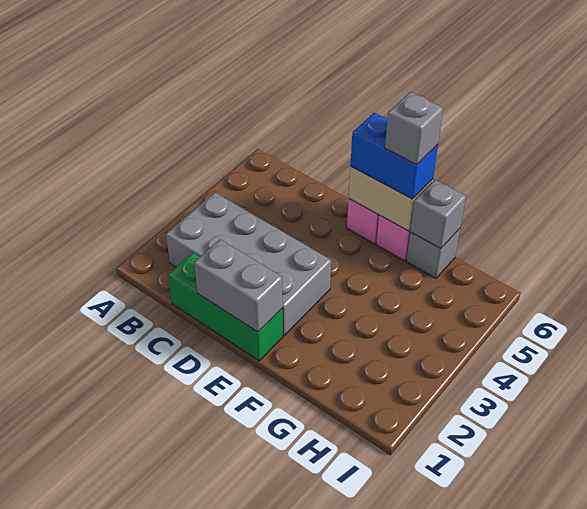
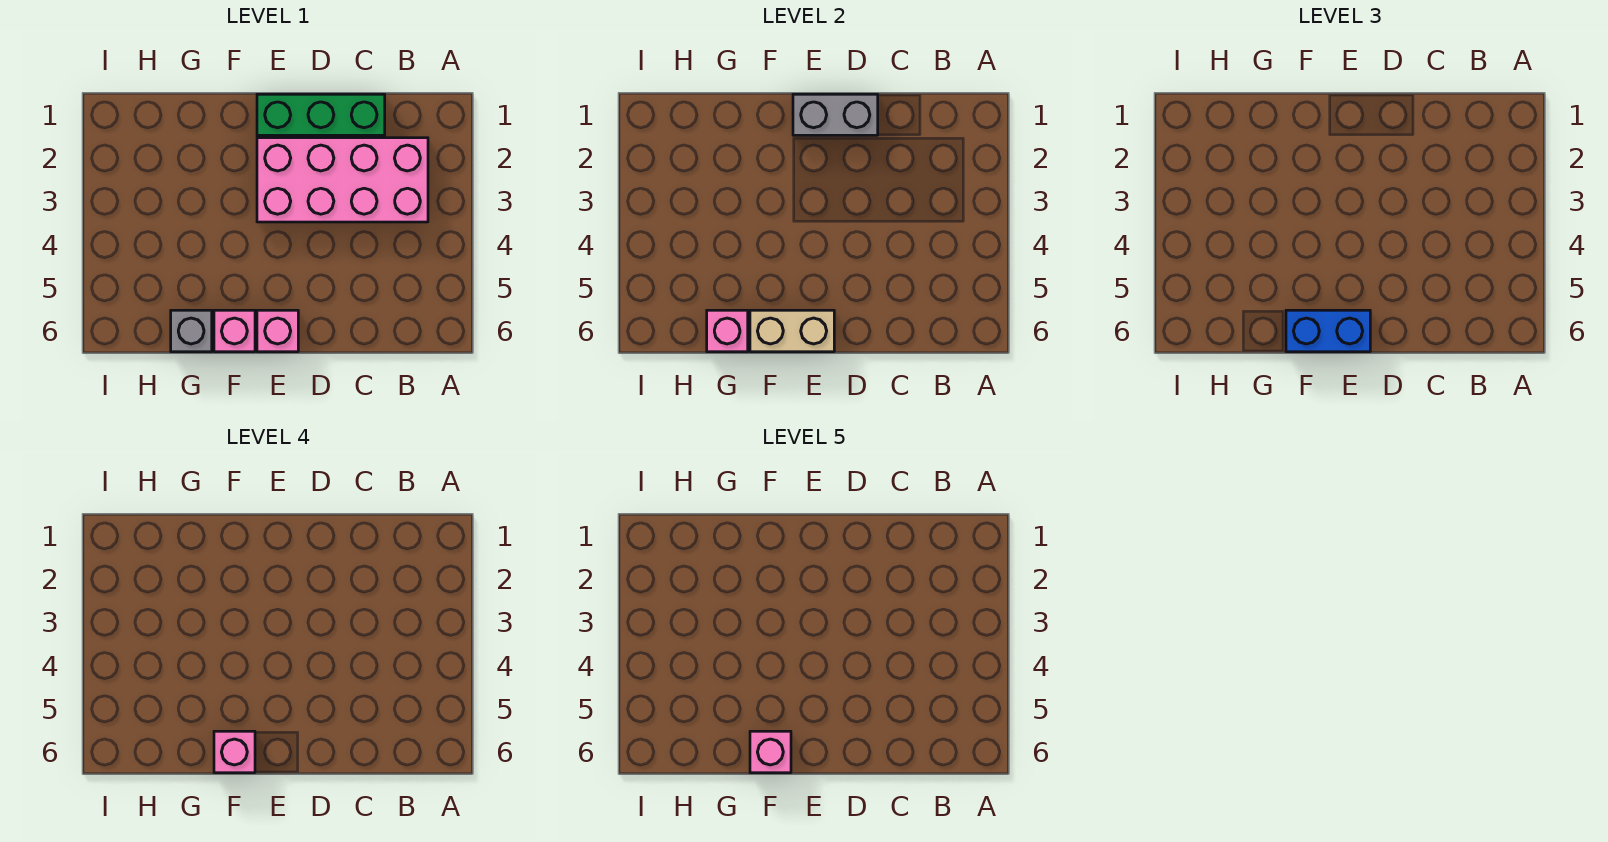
grey brick B2:E3 level 1 -> pink brick B2:E3 level 1
grey brick F6 level 4 -> pink brick F6 level 4
none -> pink brick F6 level 5
grey brick G6 level 2 -> pink brick G6 level 2

